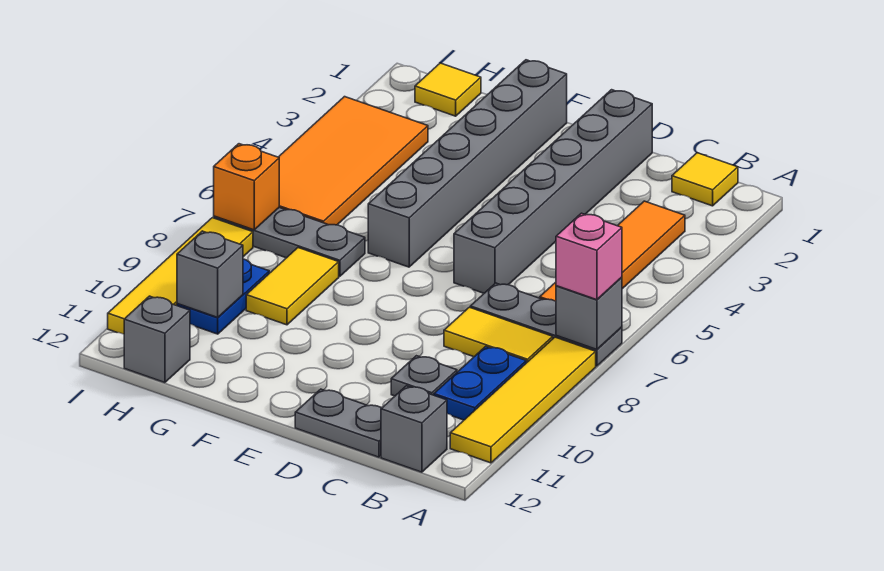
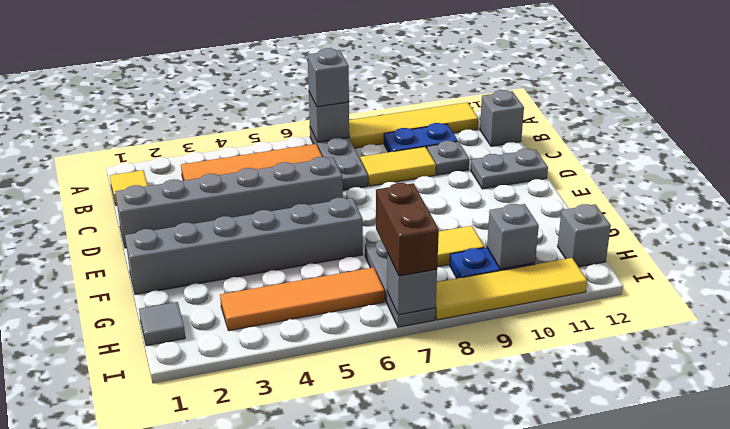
pink brick A7 level 3 -> grey brick A7 level 3
yellow tile B8:C8 level 1 -> yellow tile C8:C9 level 1
grey plate C12:D12 level 1 -> grey plate D11:D12 level 1
yellow tile H1 level 1 -> grey tile H1 level 1
orange tile H3:I6 level 1 -> orange tile H3:H6 level 1
none -> brown brick H7:I7 level 3
orange brick I7 level 2 -> grey brick I7 level 2

